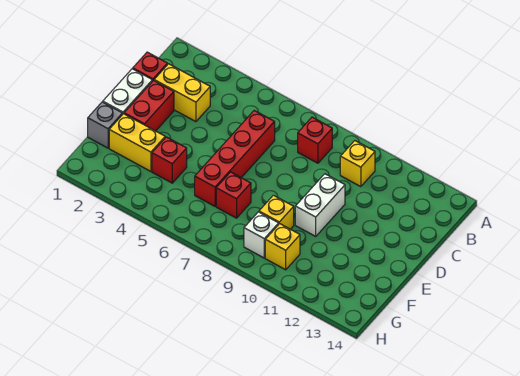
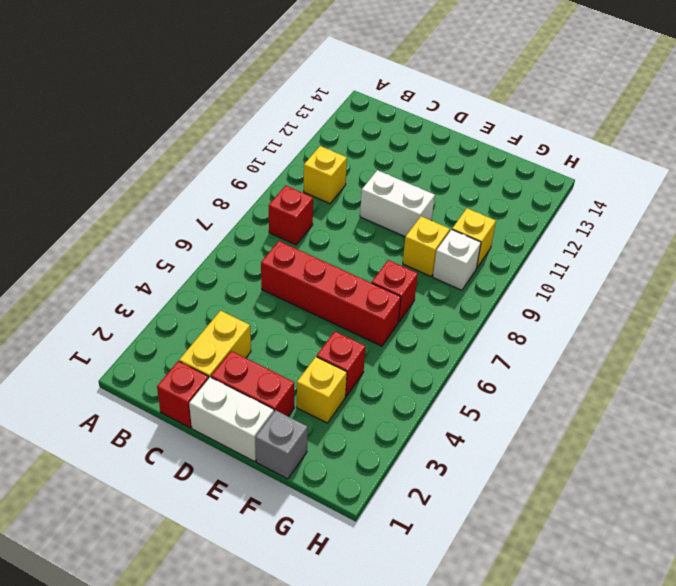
yellow brick F2:F3 level 1 -> yellow brick F3 level 1

